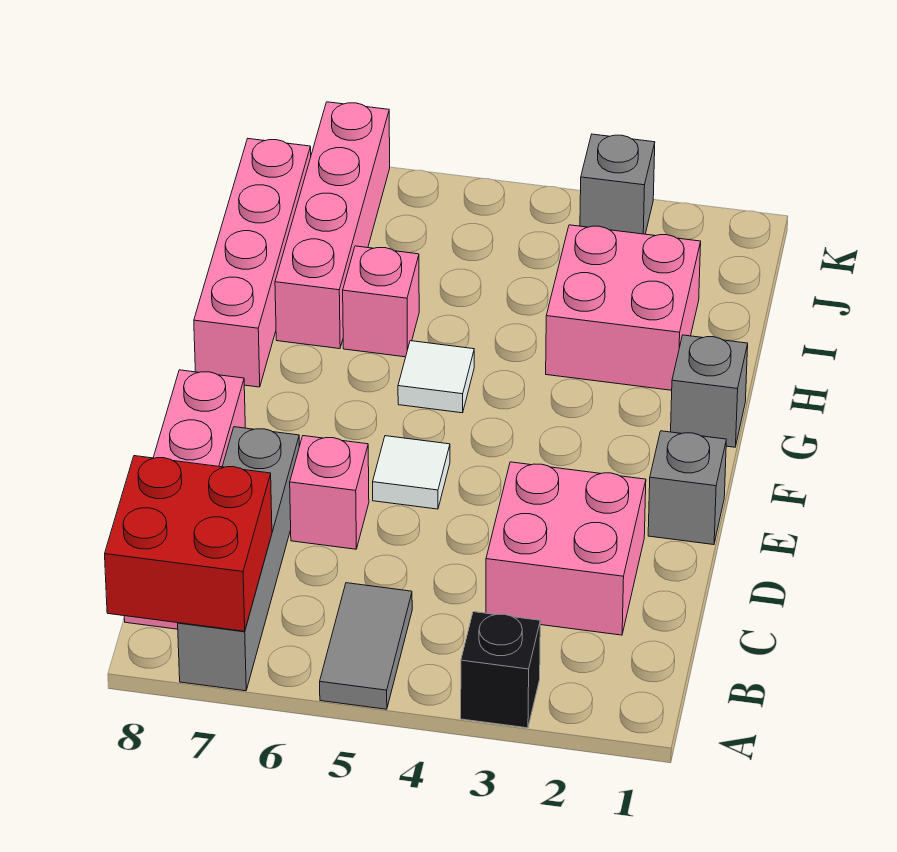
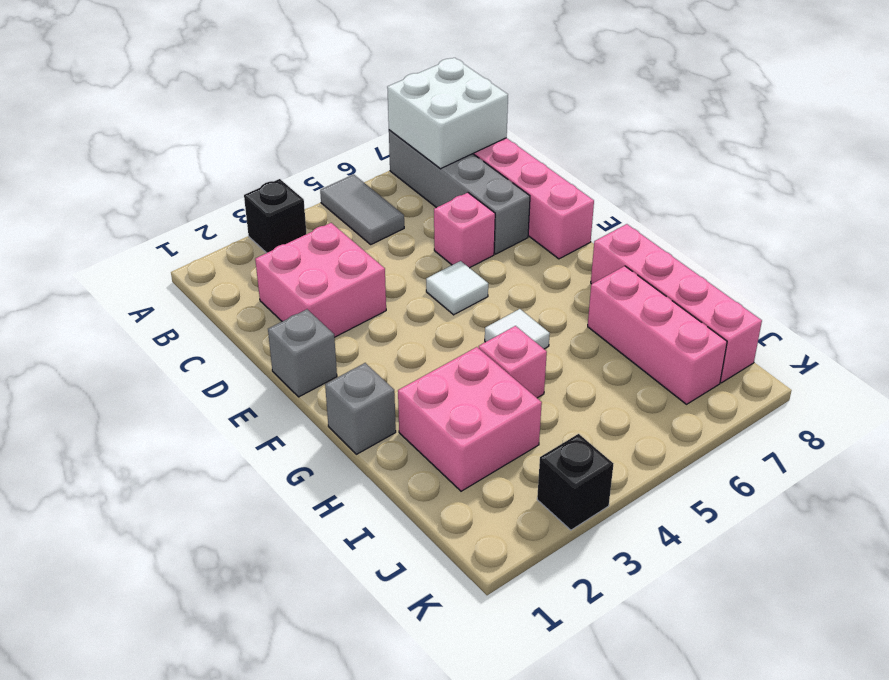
red brick A7:B8 level 2 -> white brick A7:B8 level 2
pink brick H6 level 1 -> pink brick H4 level 1
pink brick H7:K7 level 1 -> pink brick H7:J7 level 1
grey brick K3 level 1 -> black brick K3 level 1

